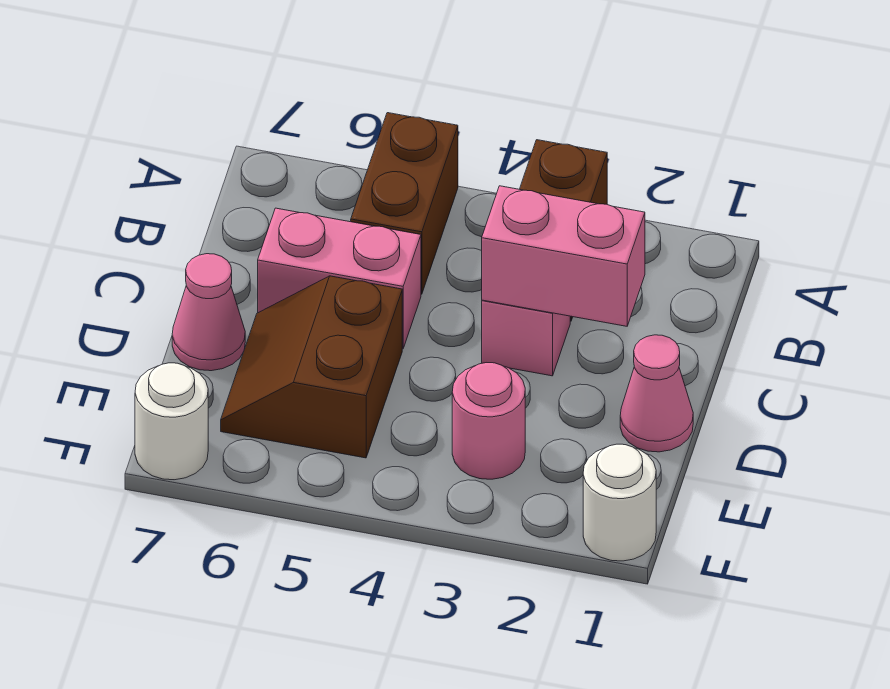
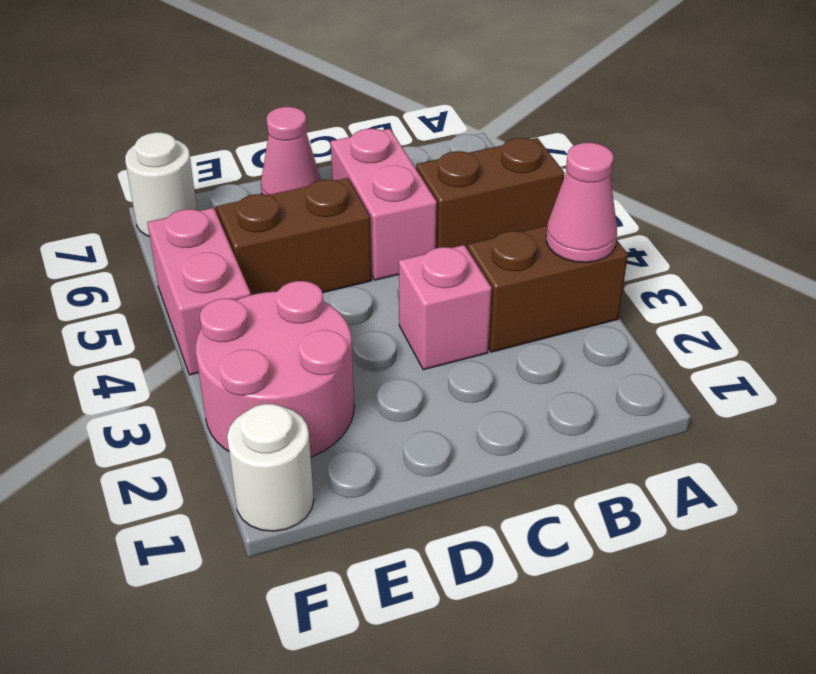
pink brick C2:C3 level 2 -> pink brick F4:F5 level 1
pink cone D1 level 1 -> pink cone A3 level 2
pink round brick E3 level 1 -> pink round brick E2:F3 level 1

